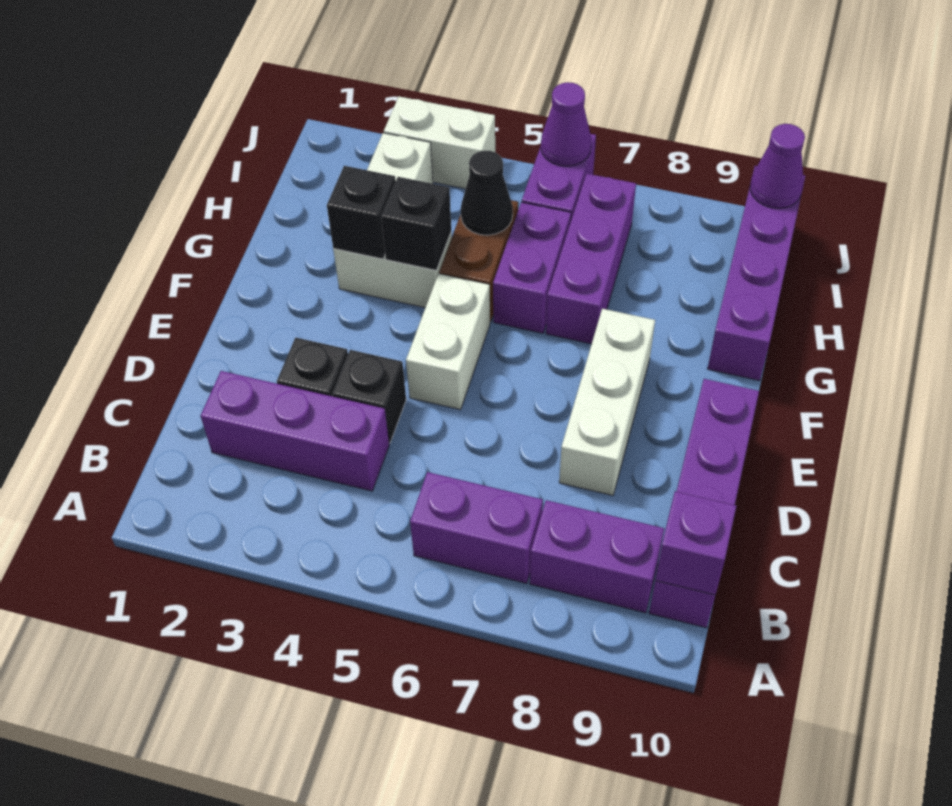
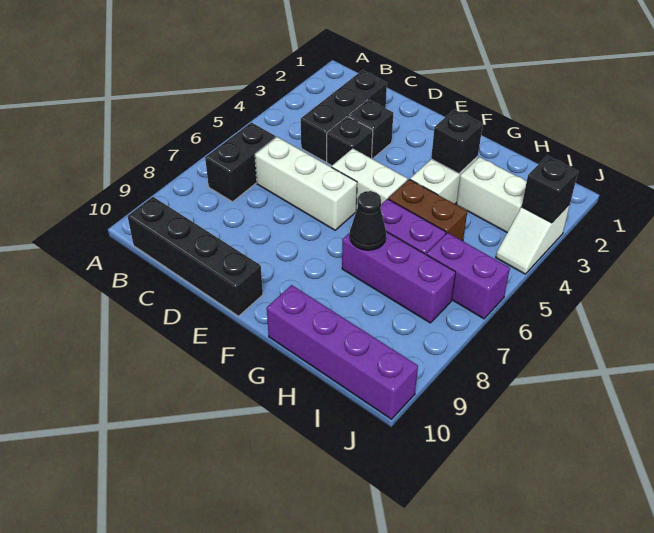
purple brick B6:B7 level 1 -> black brick B6:B7 level 1
purple brick B8:B9 level 1 -> none
purple brick B10:E10 level 1 -> black brick B10:E10 level 1
purple brick B10 level 2 -> none
purple brick C2:C4 level 1 -> black brick C2:C4 level 1
white brick D8:F8 level 1 -> white brick C6:E6 level 1
black brick G4 level 2 -> black brick J3 level 2
black cone H5 level 2 -> black cone G7 level 2
white brick J3:J4 level 1 -> white slope J3:J4 level 1 top 3
purple cone J6 level 2 -> none
purple cone J10 level 2 -> none

